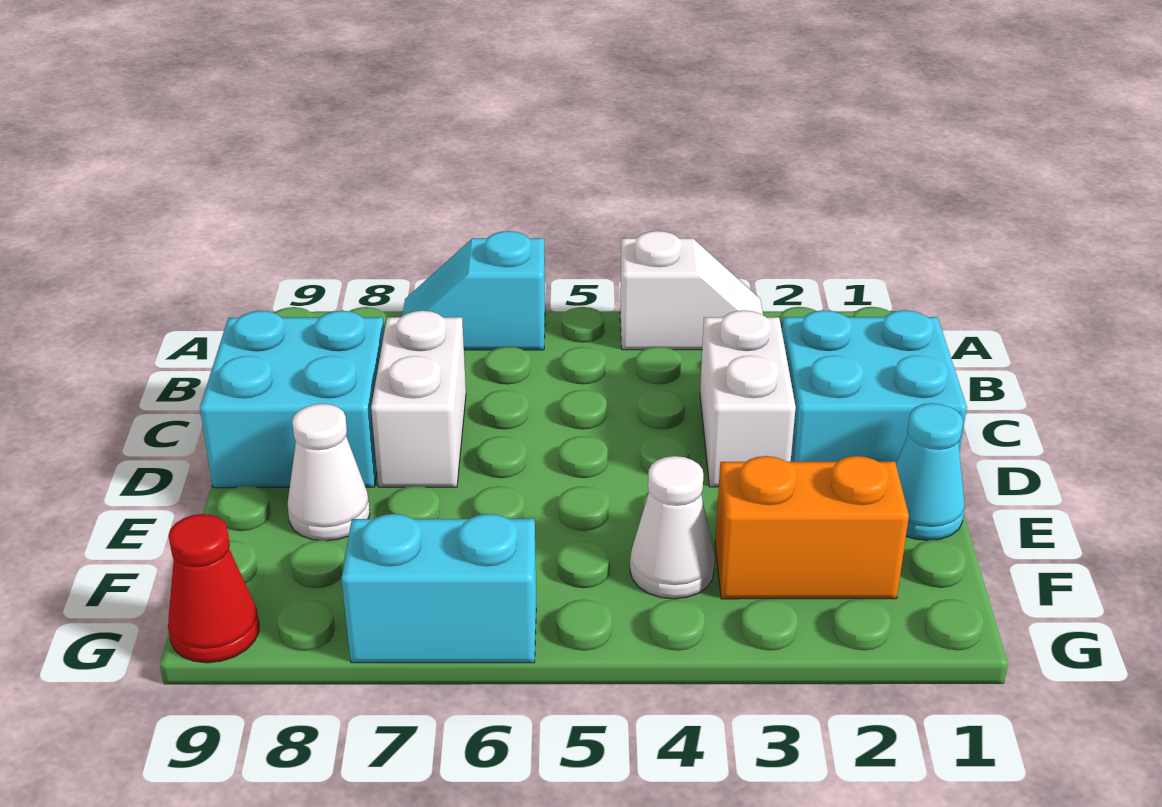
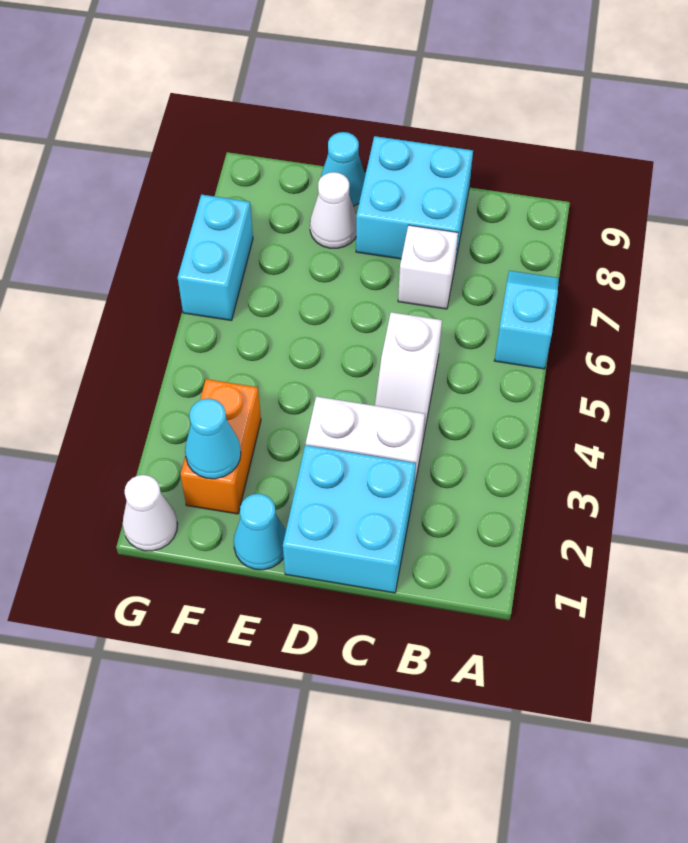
white slope A3:A4 level 1 top 4 -> white slope C4:C5 level 1 top 5
white brick C7:D7 level 1 -> white brick C7 level 1
none -> cyan cone E9 level 1
none -> cyan cone F2 level 2
white cone F4 level 1 -> white cone G1 level 1
red cone G9 level 1 -> none

